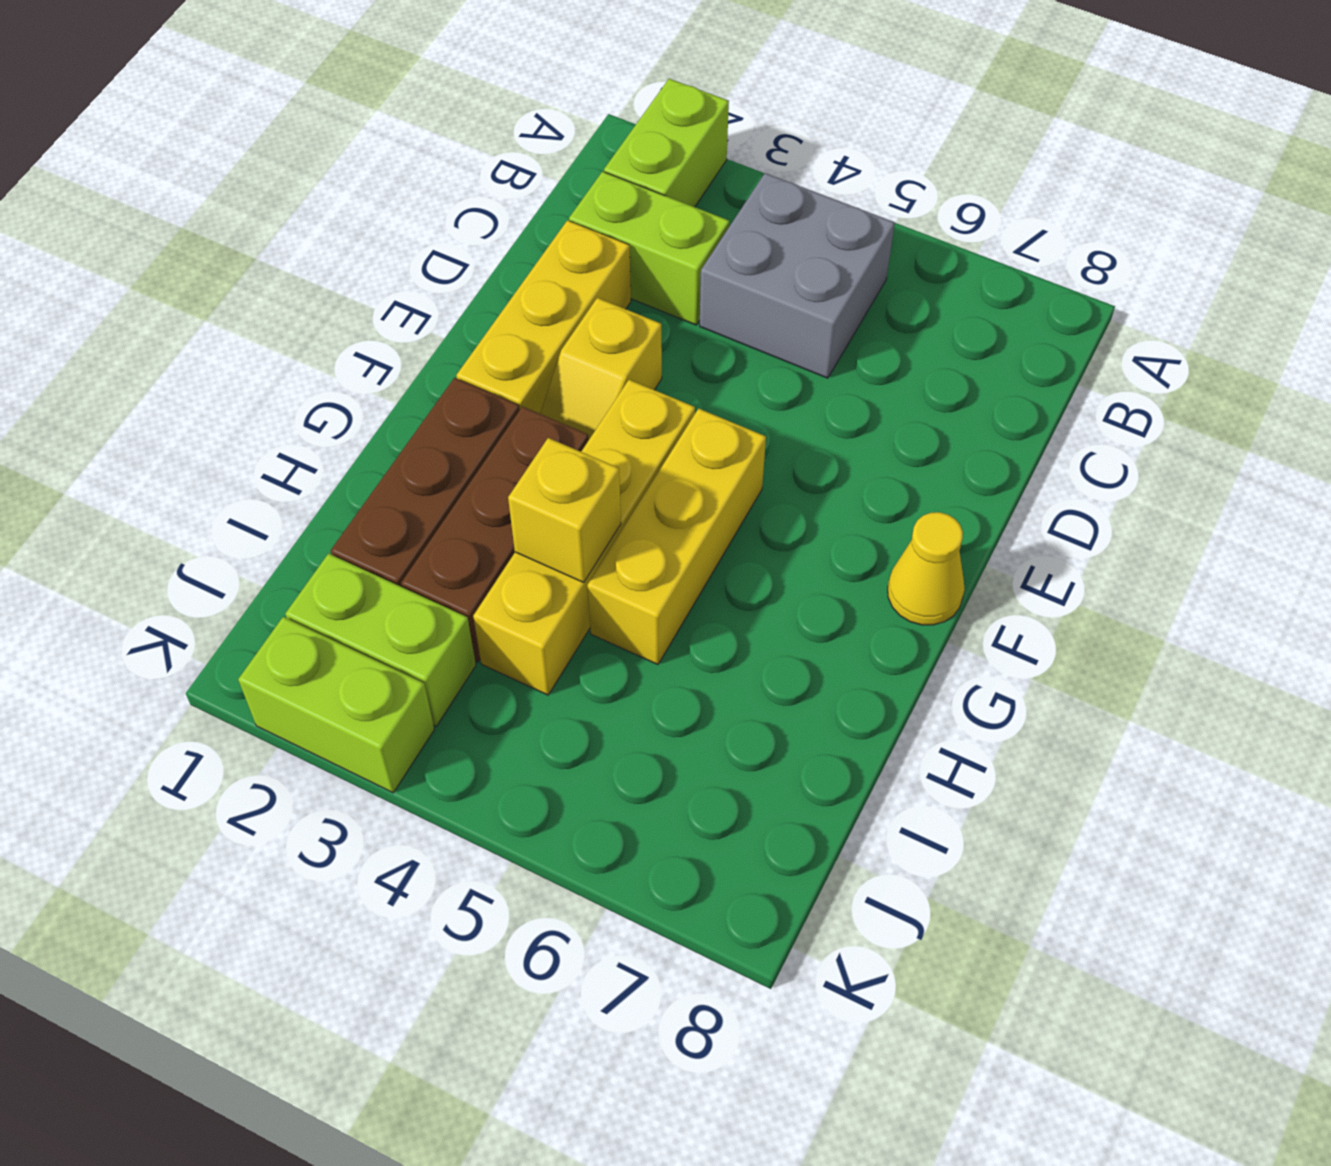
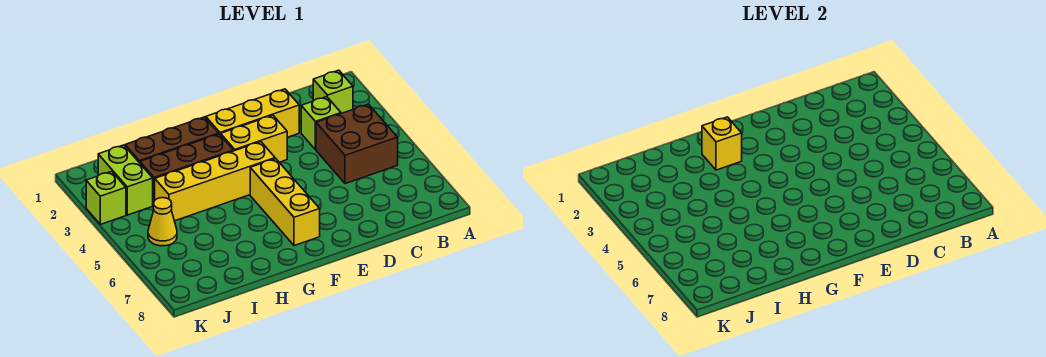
lime brick A2:B2 level 1 -> lime brick B2 level 1
grey brick B4:C5 level 1 -> brown brick B4:C5 level 1
lime brick C2:C3 level 1 -> lime brick C3 level 1
yellow slope E3:F3 level 1 top E -> yellow brick E3:F3 level 1
yellow brick F5:H5 level 1 -> yellow brick F5:F7 level 1
yellow cone F8 level 1 -> yellow cone J5 level 1
yellow brick H4 level 2 -> yellow brick G2 level 2
lime brick K2:K3 level 1 -> lime brick K3 level 1

